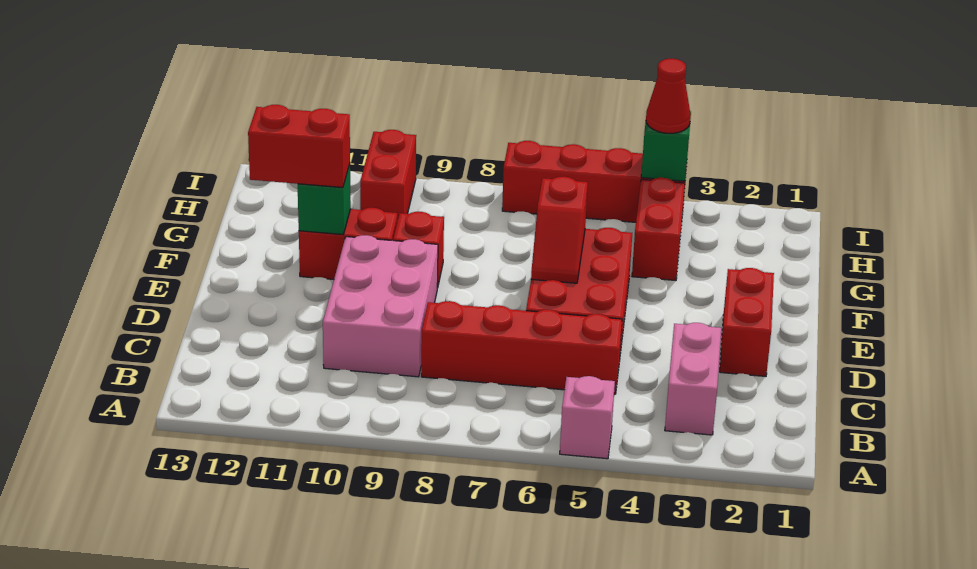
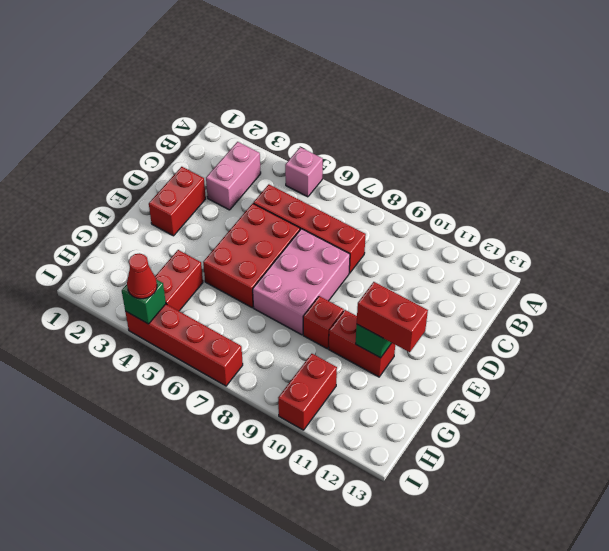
pink brick C9:E10 level 1 -> pink brick D7:F8 level 1
red slope E6:F6 level 2 top F -> none

